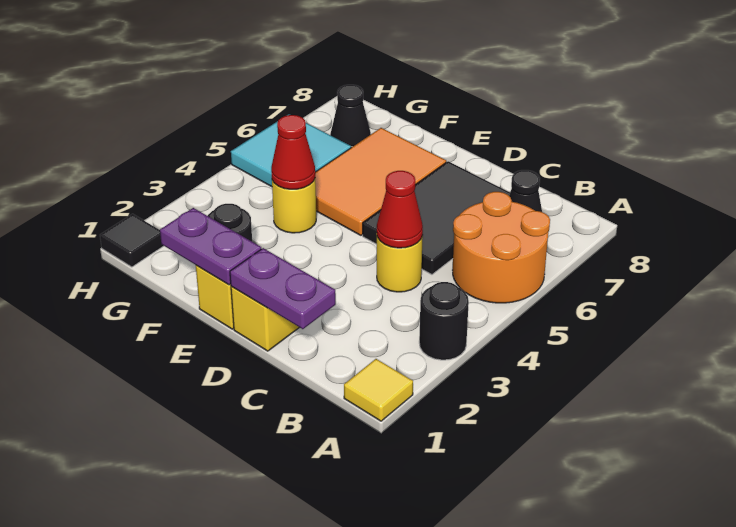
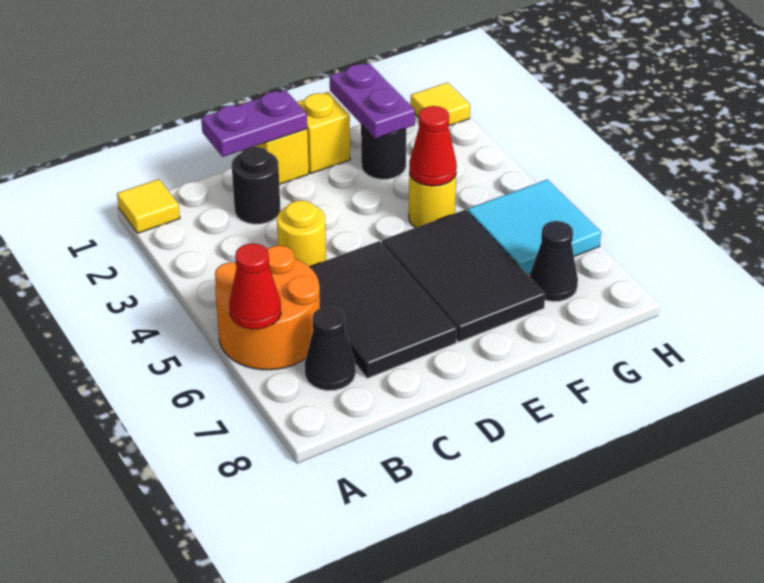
black round brick A3 level 1 -> black round brick C2 level 1
red cone C4 level 2 -> red cone A6 level 2
purple plate E1:F1 level 2 -> purple plate F1:F2 level 2
orange tile E5:F7 level 1 -> black tile E5:F7 level 1
black tile H1 level 1 -> yellow tile H1 level 1

